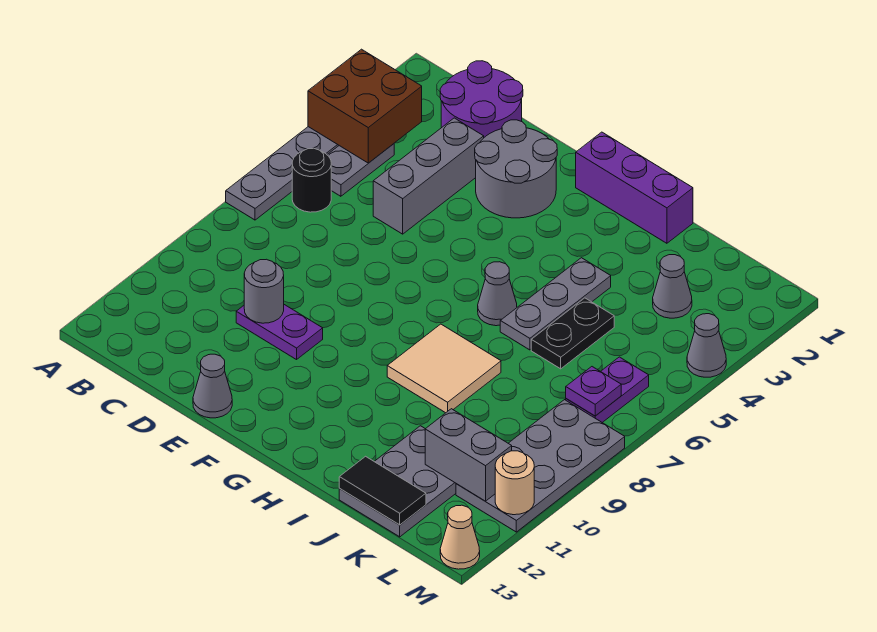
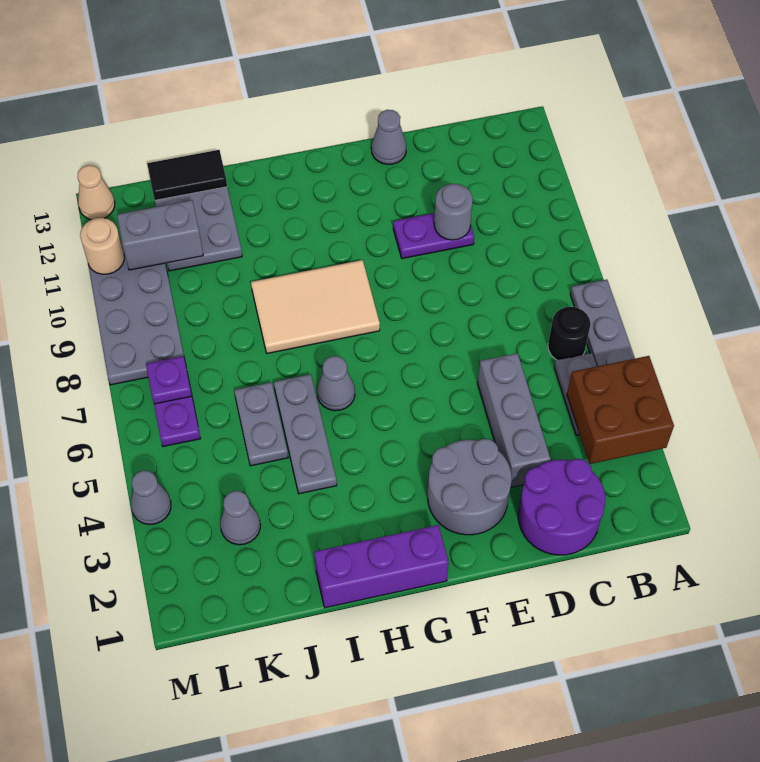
tan tile H8:I9 level 1 -> tan tile G8:I9 level 1
black plate J5:J6 level 1 -> grey plate J5:J6 level 1

